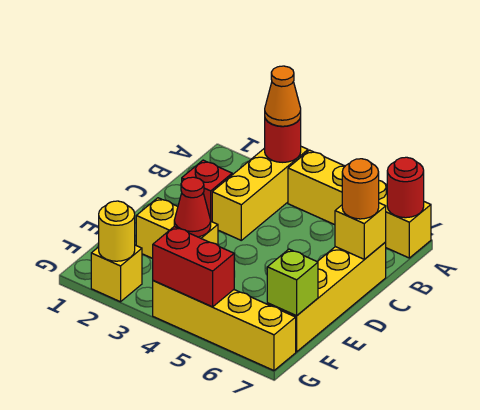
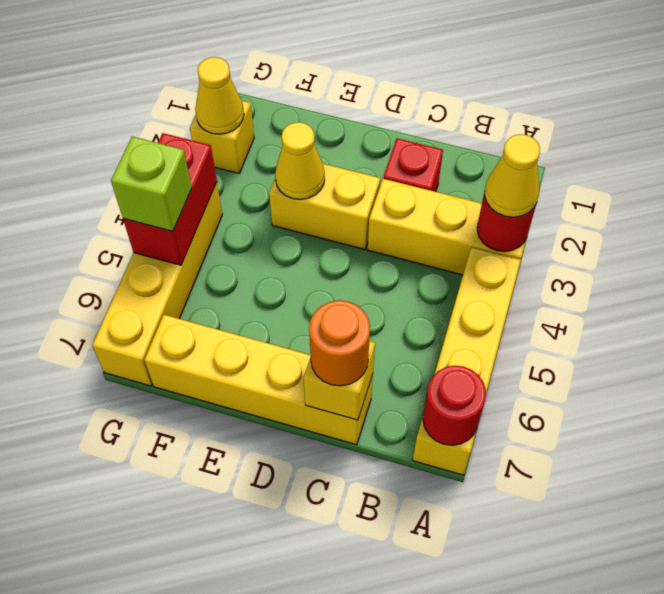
orange cone A3 level 3 -> yellow cone A3 level 3
yellow brick E2:E3 level 1 -> yellow brick D3:E3 level 1
red cone E3 level 2 -> yellow cone E3 level 2
lime brick F7 level 2 -> lime brick G5 level 3
yellow round brick G2 level 2 -> yellow cone G2 level 2

